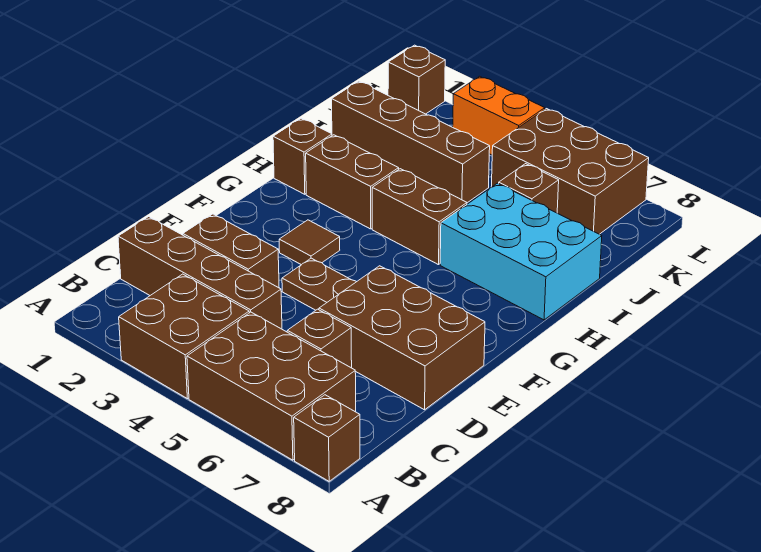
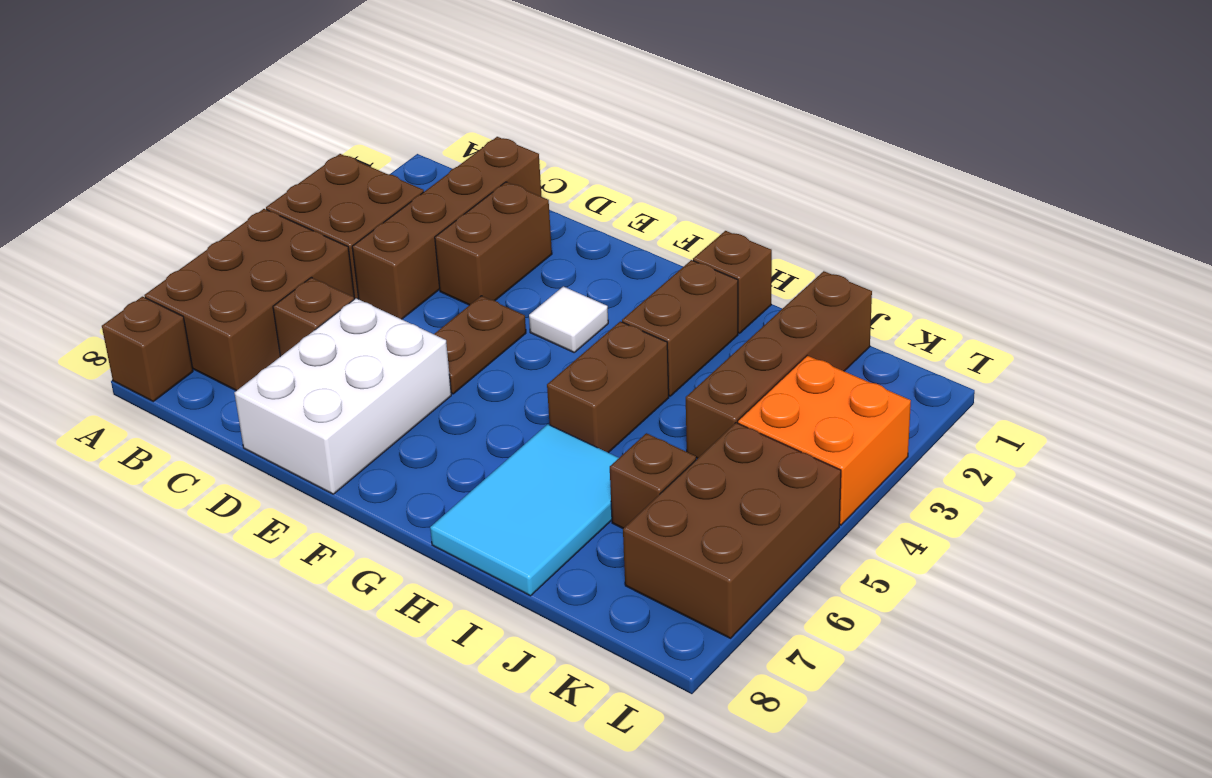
brown brick D6:E8 level 1 -> white brick D6:E8 level 1
brown tile F3 level 1 -> white tile F3 level 1
cyan brick H6:I8 level 1 -> cyan tile H6:I8 level 1
brown brick L1 level 1 -> none
orange brick L3:L4 level 1 -> orange brick K3:L4 level 1

